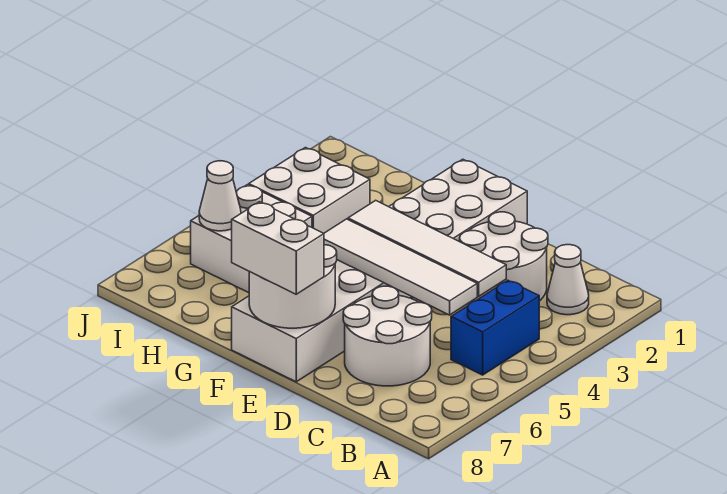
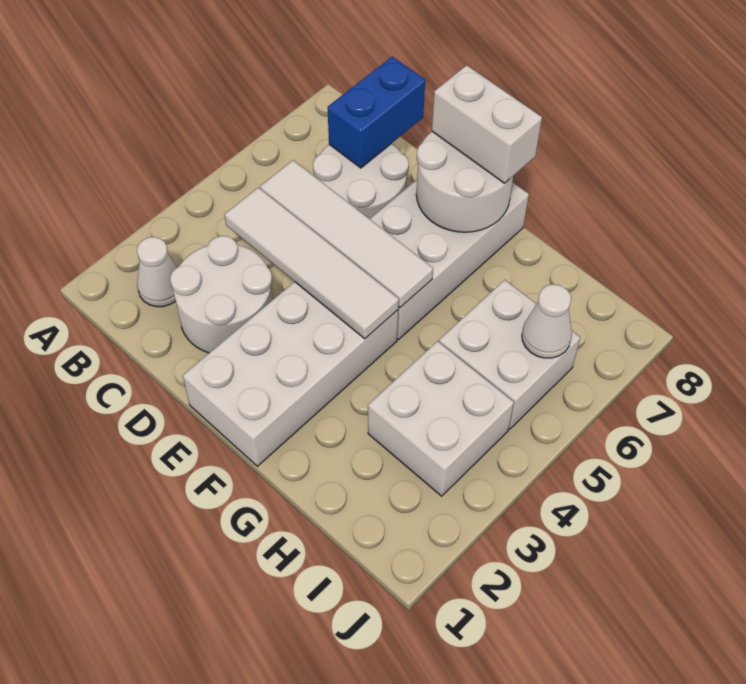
blue brick B4:B5 level 1 -> blue brick C7:C8 level 2

